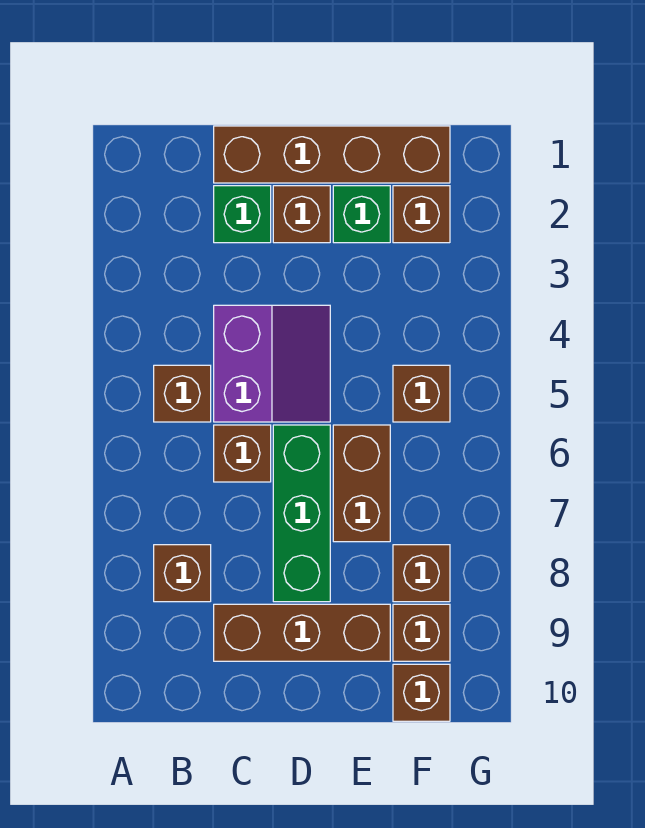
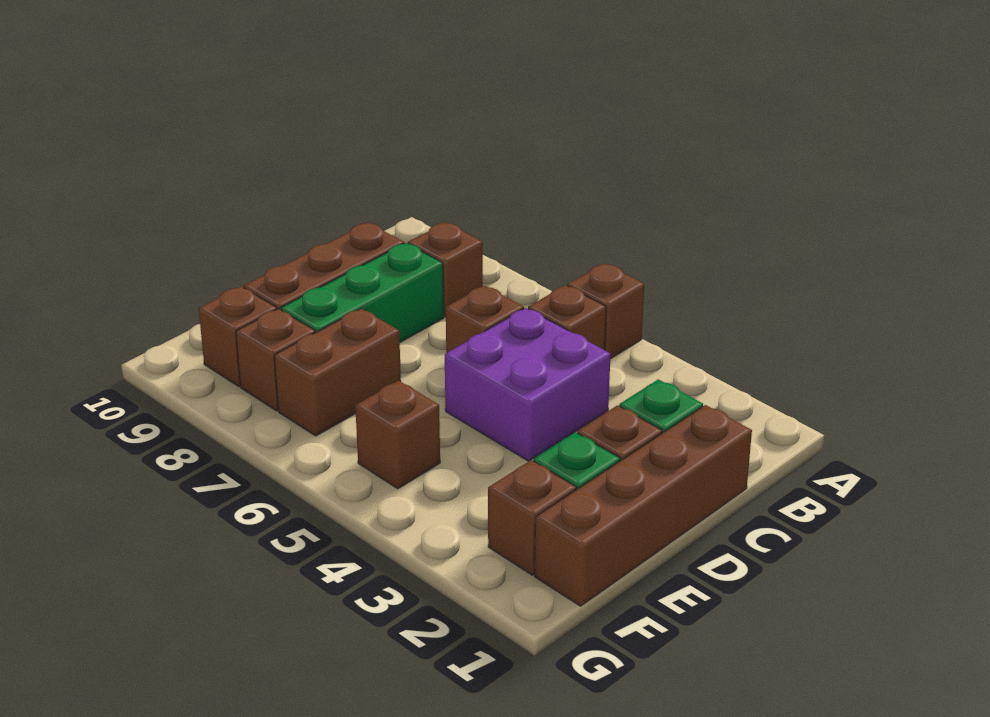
purple slope C4:D5 level 1 top C -> purple brick C4:D5 level 1
green brick D6:D8 level 1 -> green brick C8:E8 level 1
brown brick E6:E7 level 1 -> brown brick E7:F7 level 1
brown brick F10 level 1 -> brown brick A5 level 1

